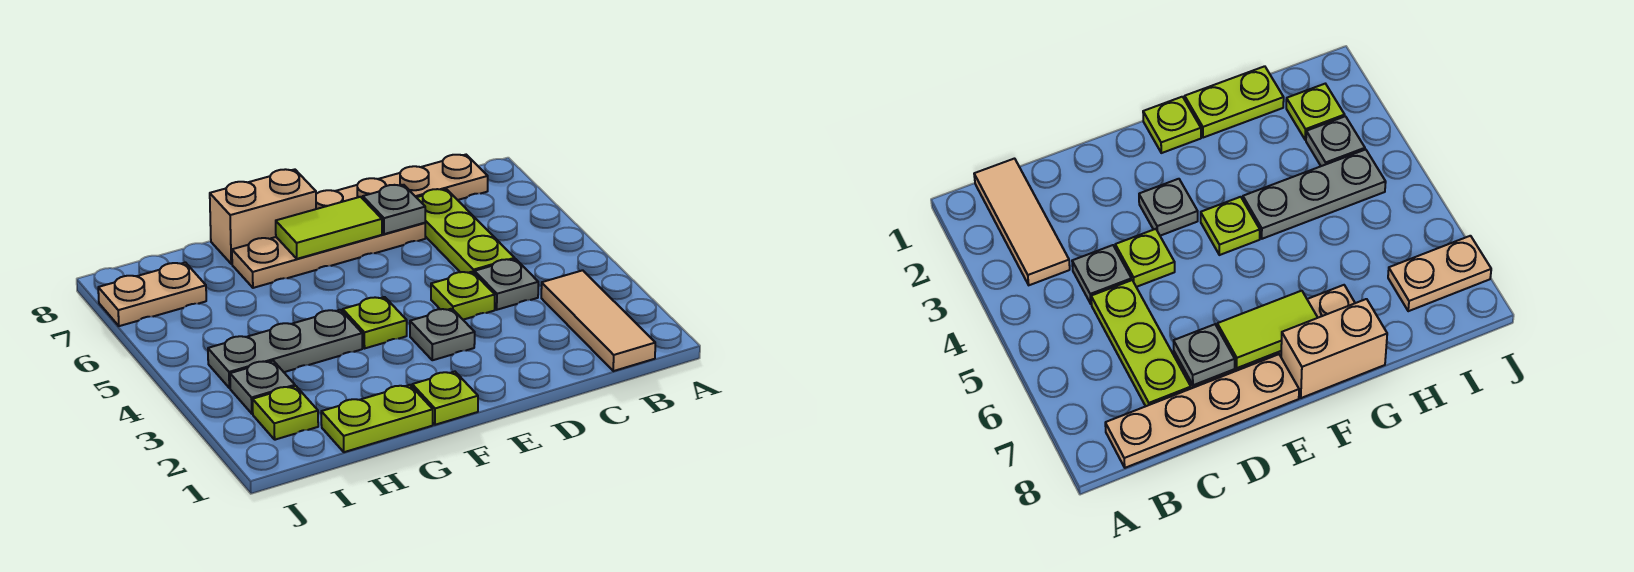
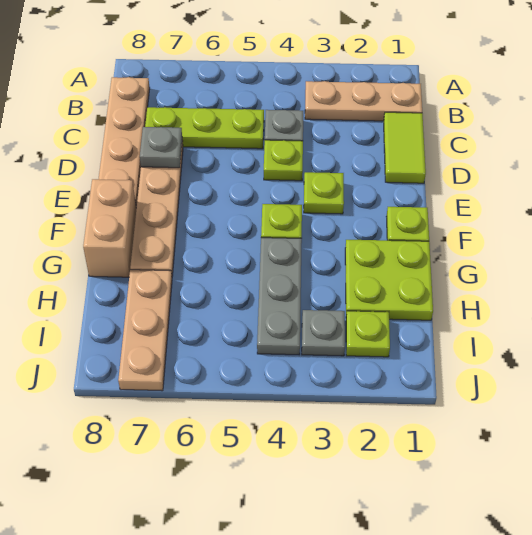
tan tile B1:B3 level 1 -> tan plate B1:B3 level 1
grey plate E3 level 1 -> lime plate E3 level 1
lime tile E7:F7 level 2 -> lime tile C1:D1 level 1
lime plate G1:H1 level 1 -> lime plate G1:H2 level 1
tan plate I7:J7 level 1 -> tan plate H7:J7 level 1

